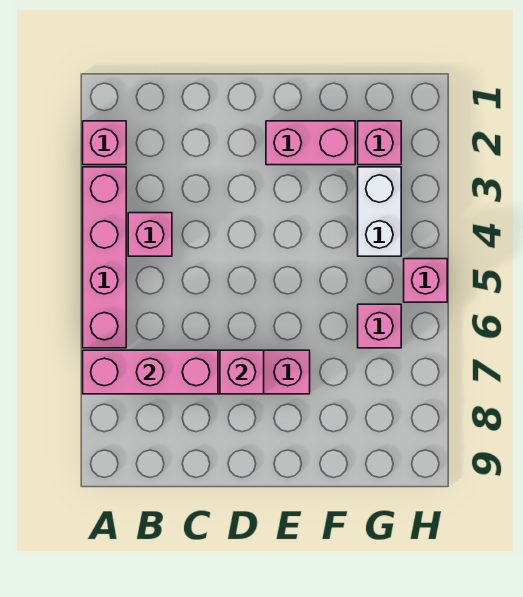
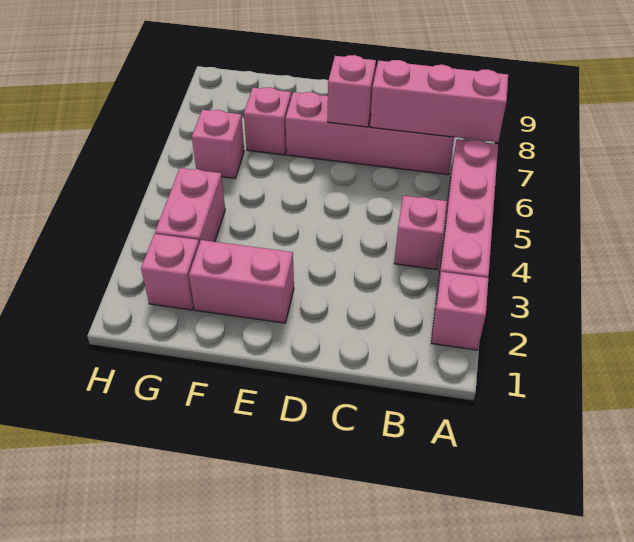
white brick G3:G4 level 1 -> pink brick G3:G4 level 1
pink brick H5 level 1 -> pink brick F7 level 1

